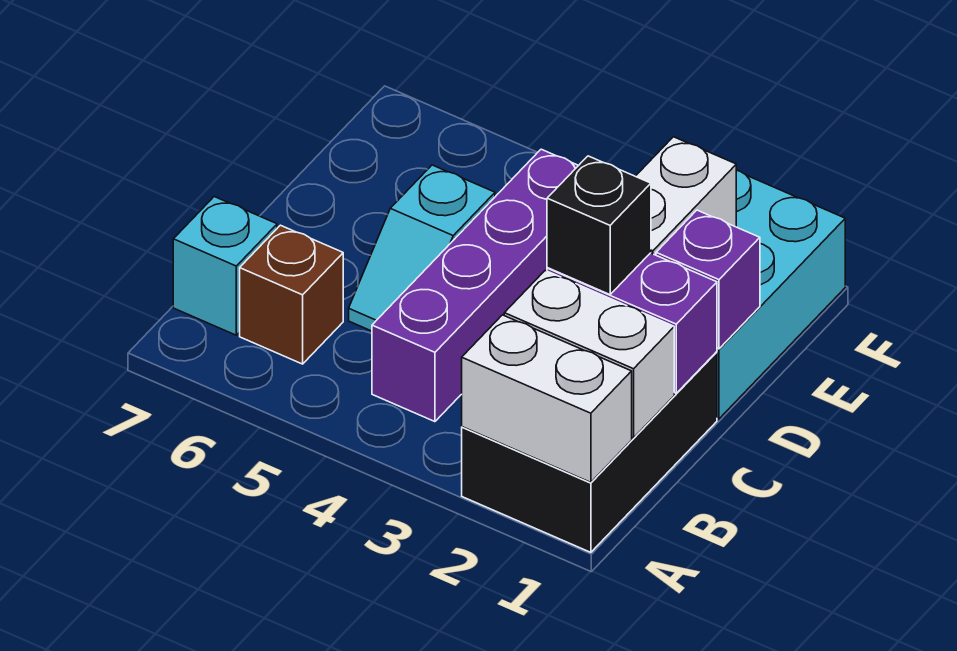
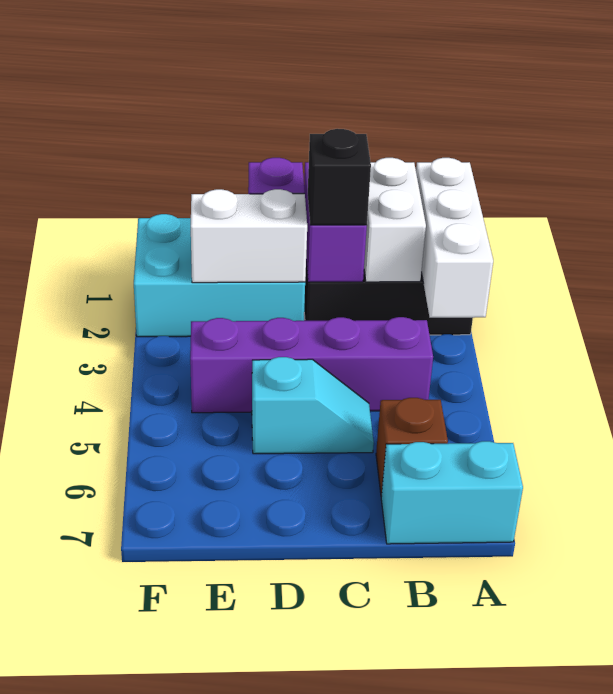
white brick A1:A2 level 2 -> white brick A1:A3 level 2
cyan brick B7 level 1 -> cyan brick A7:B7 level 1

